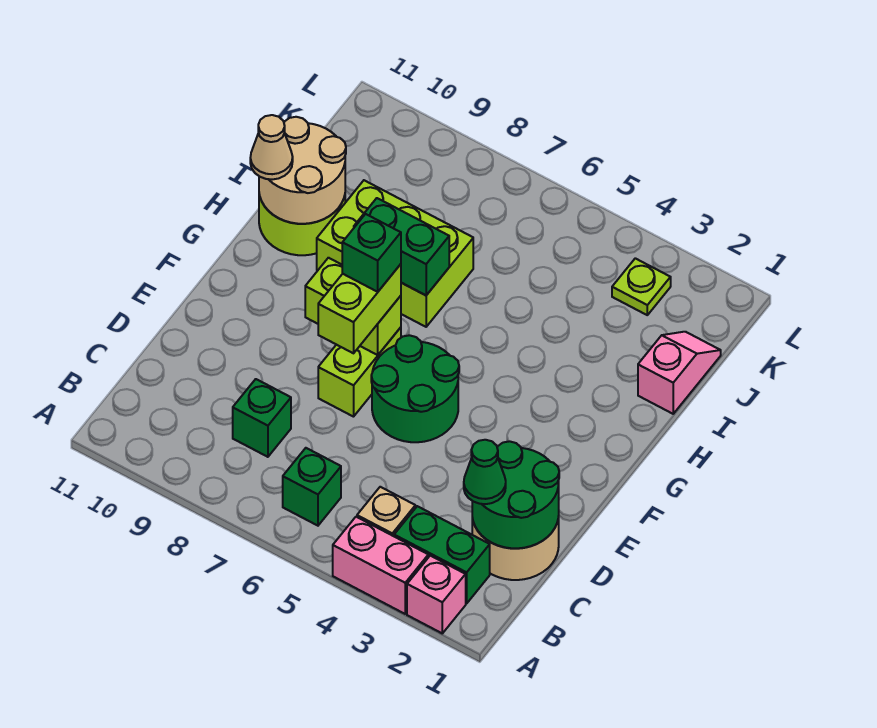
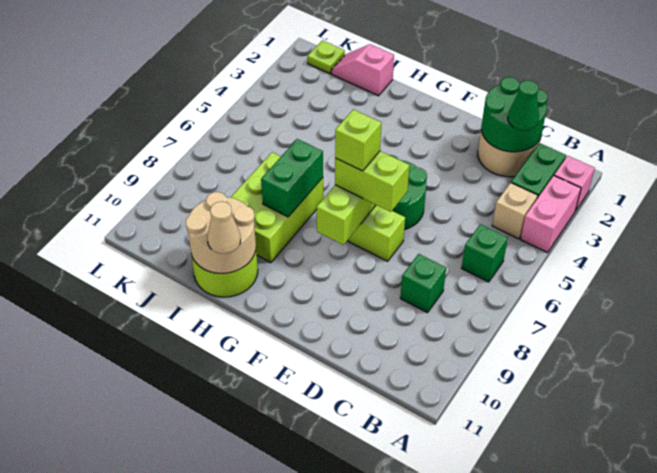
green brick F7 level 4 -> lime brick F7 level 4
lime plate K3 level 1 -> lime plate K1 level 1

